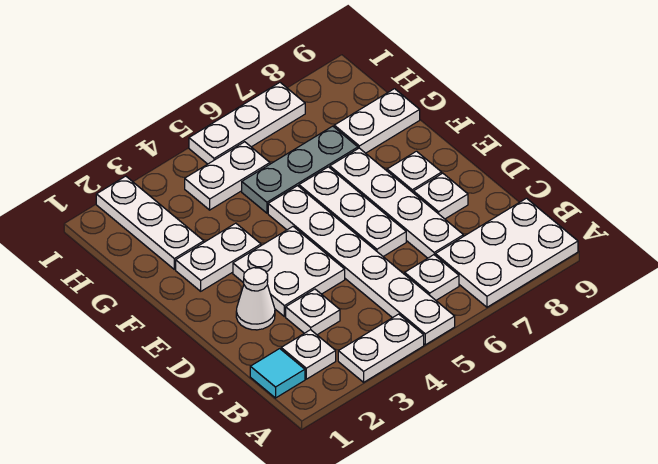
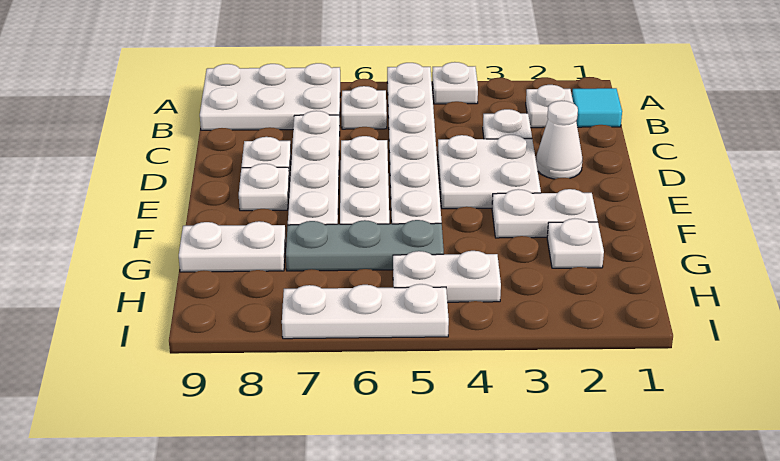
white plate A3:A4 level 1 -> white plate A4 level 1
white plate G2:I2 level 1 -> white plate G2 level 1

